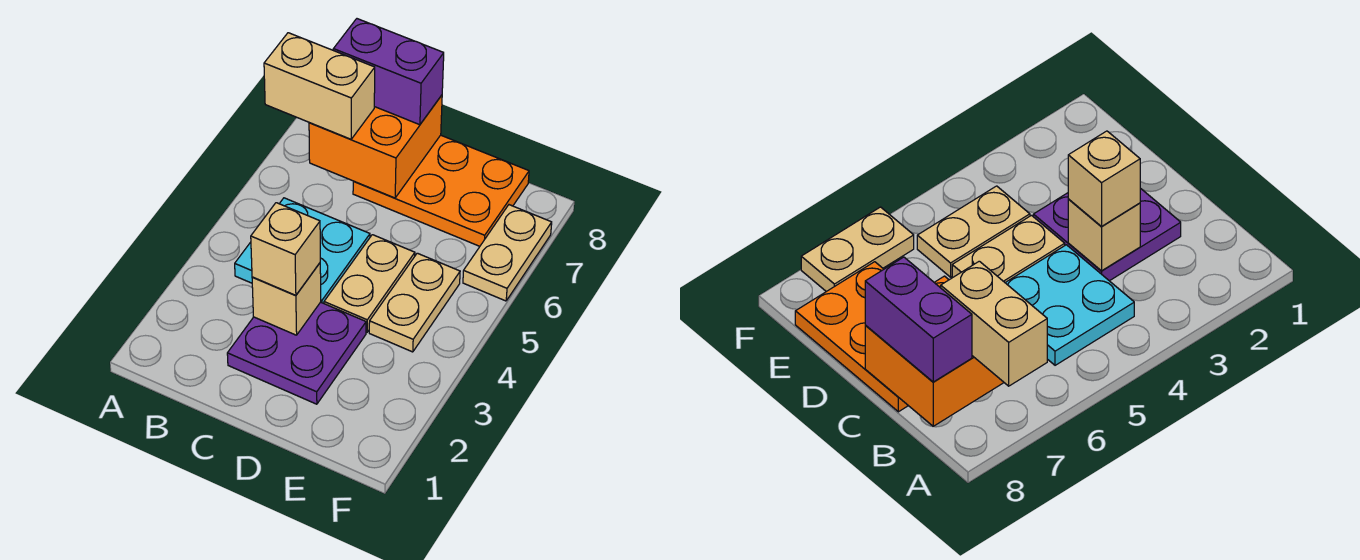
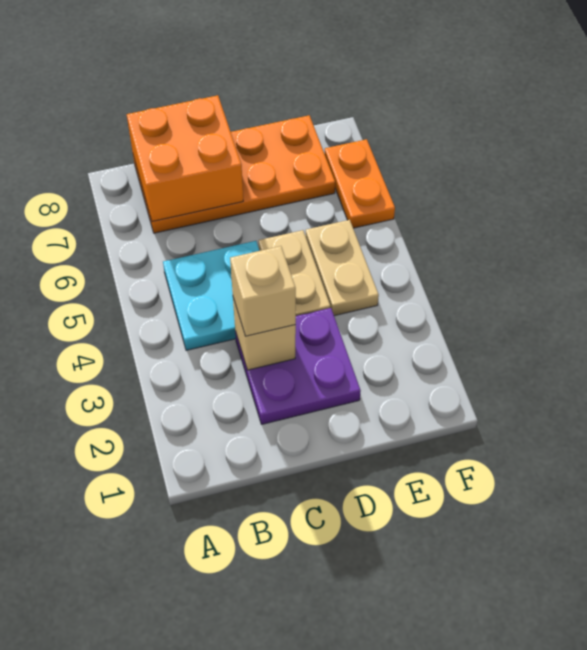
tan brick A7:B7 level 3 -> none
purple brick B8:C8 level 3 -> none
orange plate C7:E8 level 1 -> orange plate B7:E8 level 1
tan plate F6:F7 level 1 -> orange plate F6:F7 level 1

